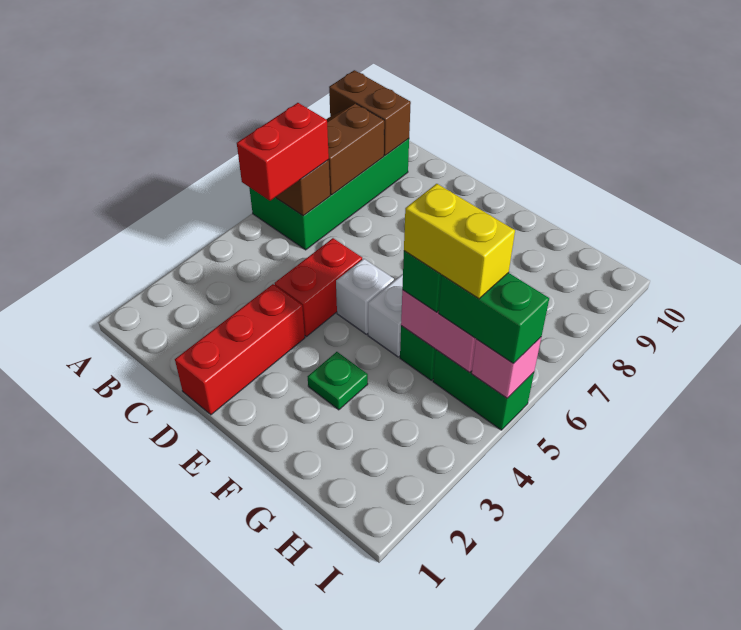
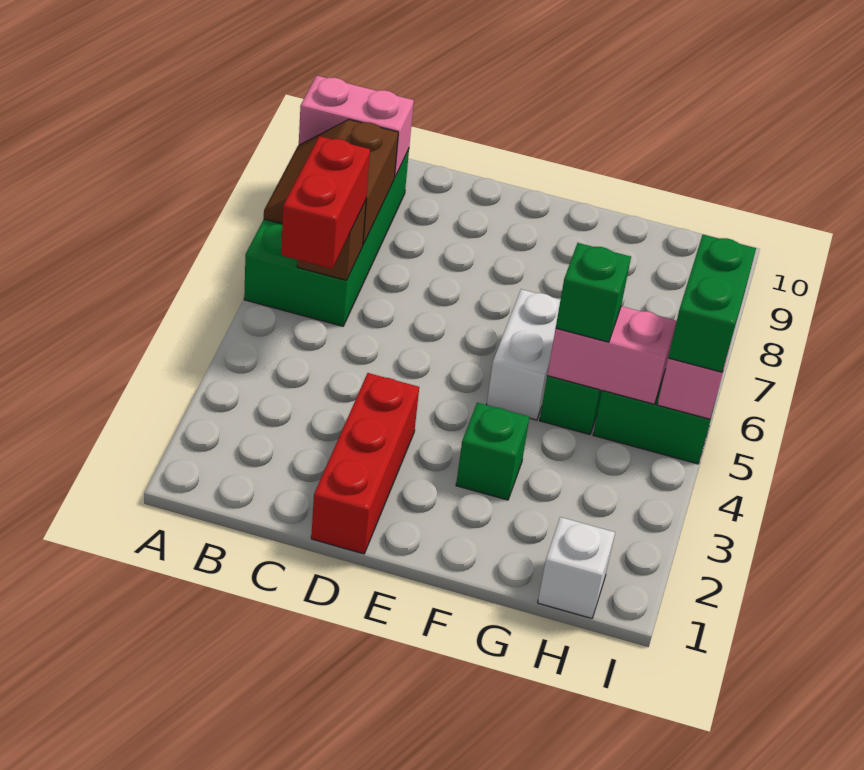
brown brick A9:B9 level 2 -> pink brick A9:B9 level 2
red brick D4:D5 level 1 -> none
white brick E5 level 1 -> white brick H1 level 1
green plate F3 level 1 -> green brick F3 level 1
yellow brick G5:H5 level 4 -> none
green brick H5:I5 level 3 -> green brick I5:I6 level 3

